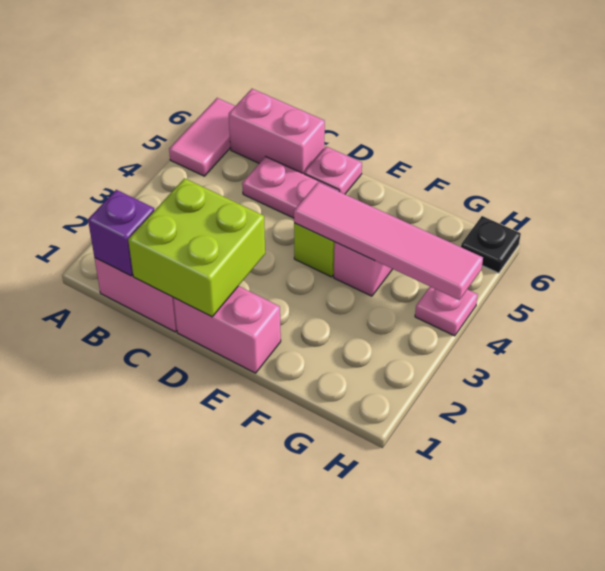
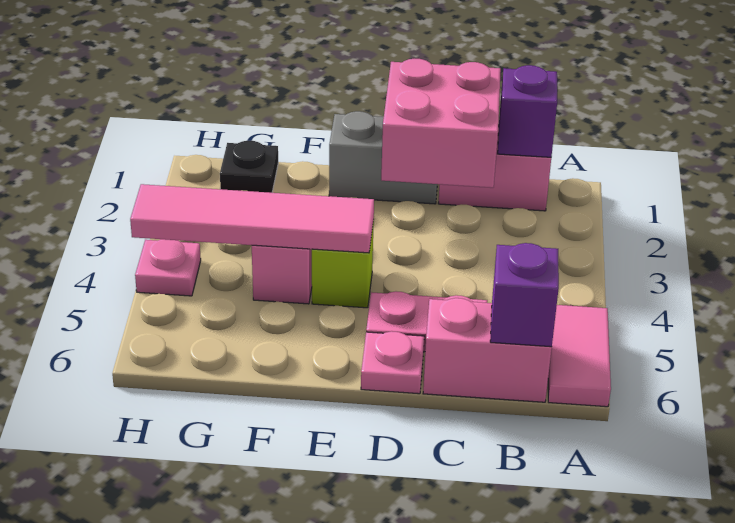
none -> purple brick B6 level 2
lime brick C1:D2 level 2 -> pink brick C1:D2 level 2
pink brick D1:E1 level 1 -> grey brick D1:E1 level 1
black plate H6 level 1 -> black plate G1 level 1

